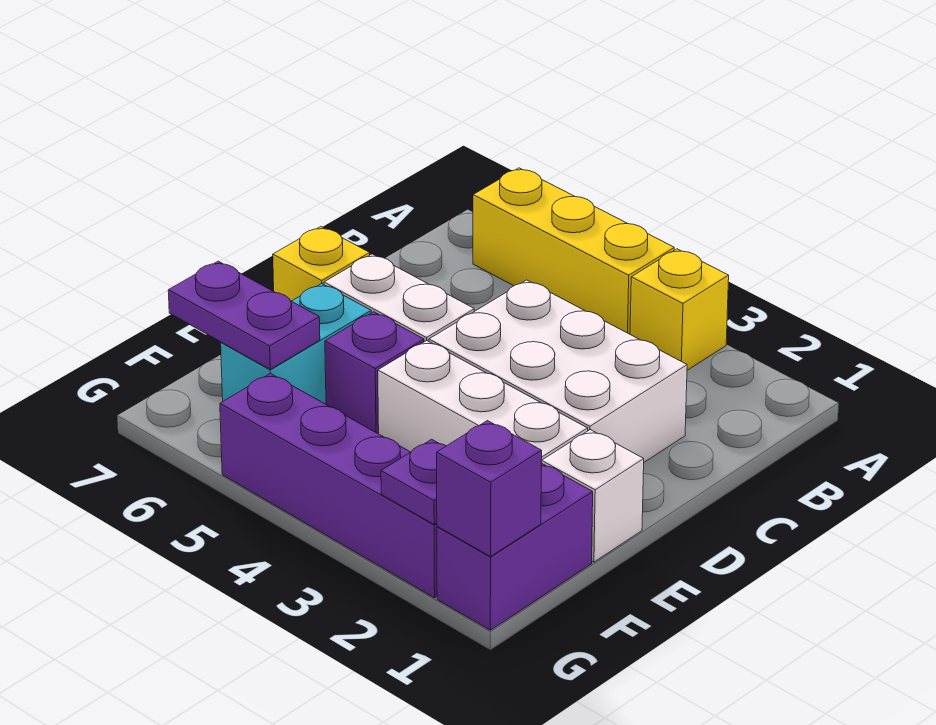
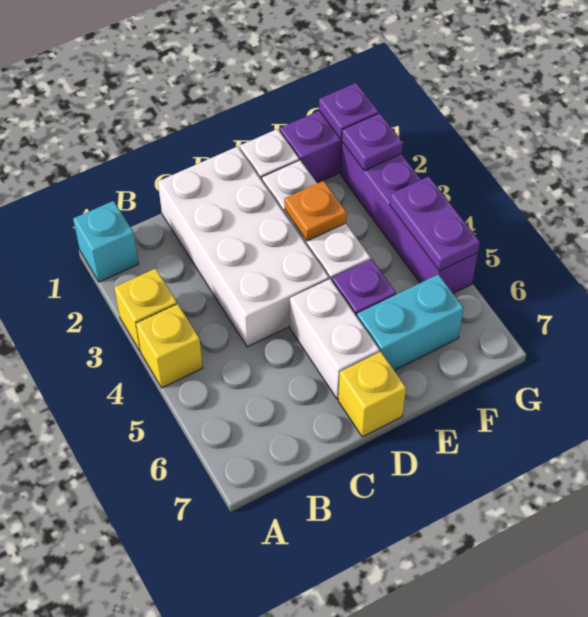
none -> cyan brick A1 level 1
yellow brick A4:A6 level 1 -> yellow brick A4 level 1
white brick C2:D4 level 1 -> white brick C1:D4 level 1
none -> orange plate E3 level 2
purple plate F6:F7 level 2 -> purple plate G4:G5 level 2
purple brick G1 level 2 -> purple plate G1 level 2

